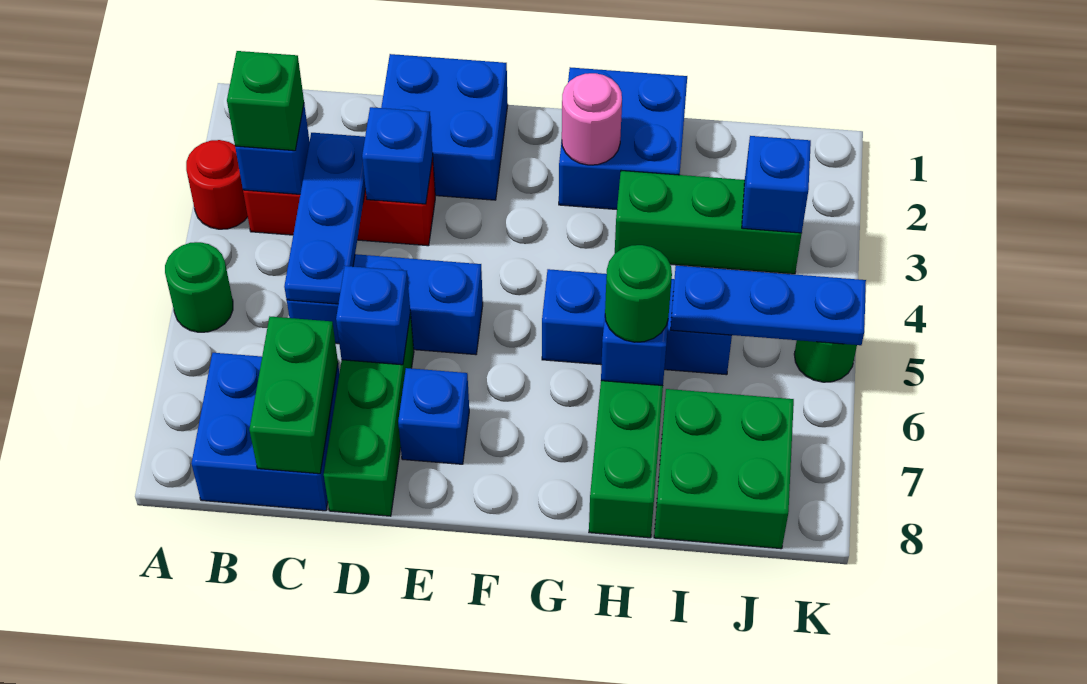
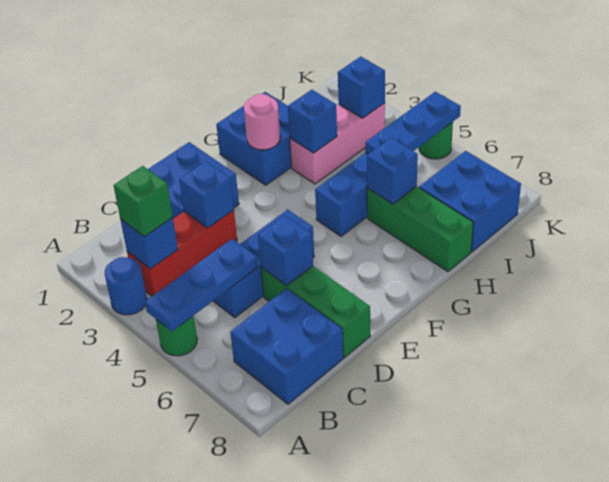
red round brick A3 level 1 -> blue round brick A3 level 1
blue plate C3:C5 level 2 -> blue plate A5:C5 level 2
green brick C7:C8 level 2 -> none
blue brick E7 level 1 -> blue brick H3 level 2
green brick H3:J3 level 1 -> pink brick H3:J3 level 1
green round brick H6 level 3 -> none
green brick I7:J8 level 1 -> blue brick I7:J8 level 1

